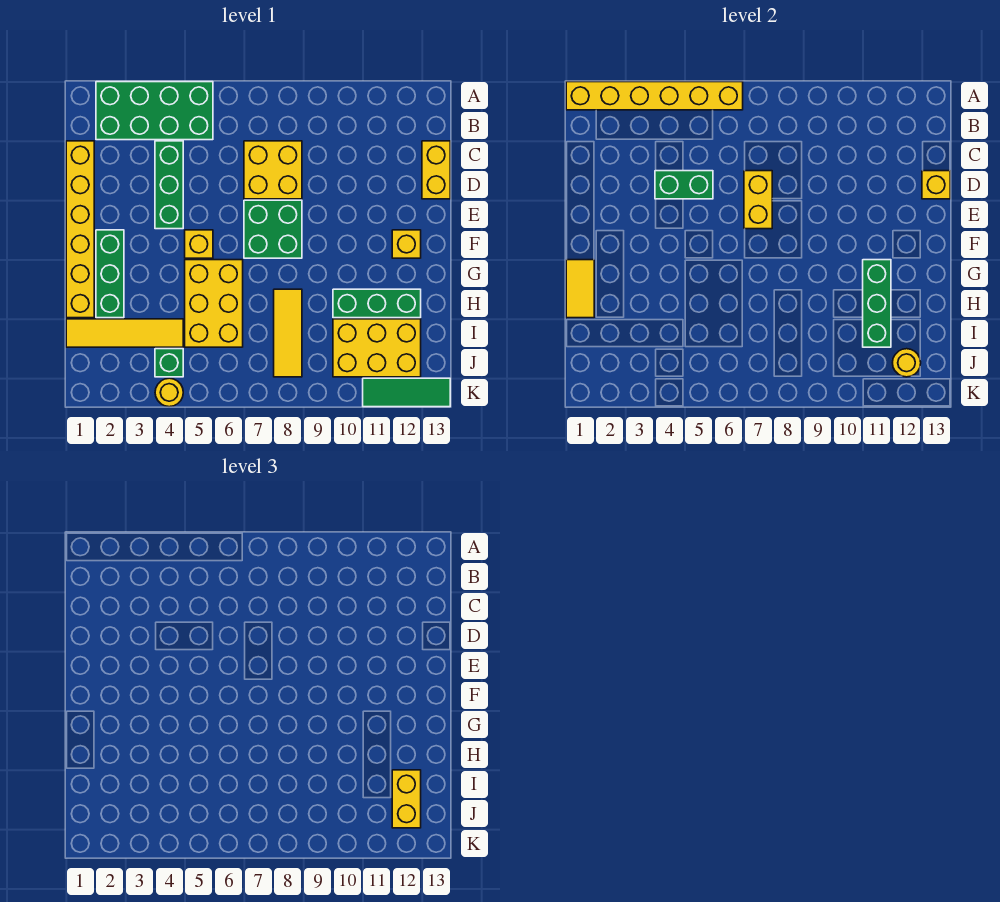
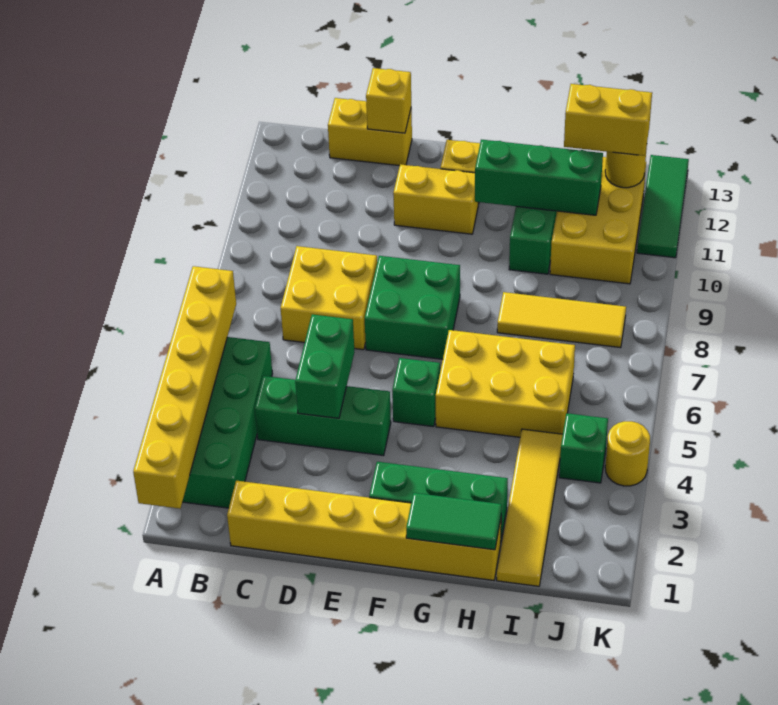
yellow brick D7:E7 level 2 -> yellow brick E11:F11 level 1
yellow brick F5 level 1 -> green brick F5 level 1
yellow tile G1:H1 level 2 -> green tile G1:H1 level 2

